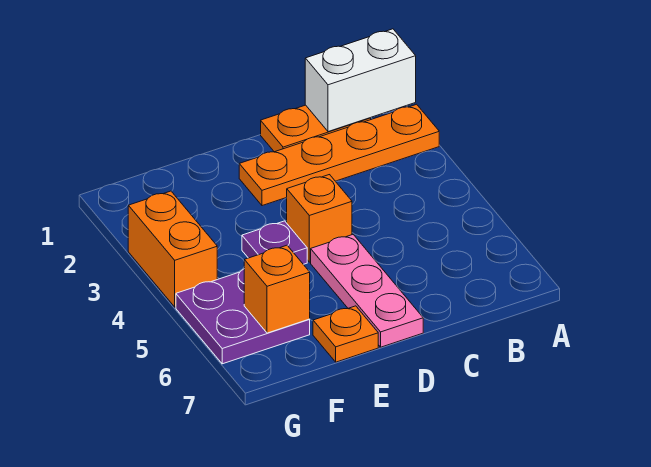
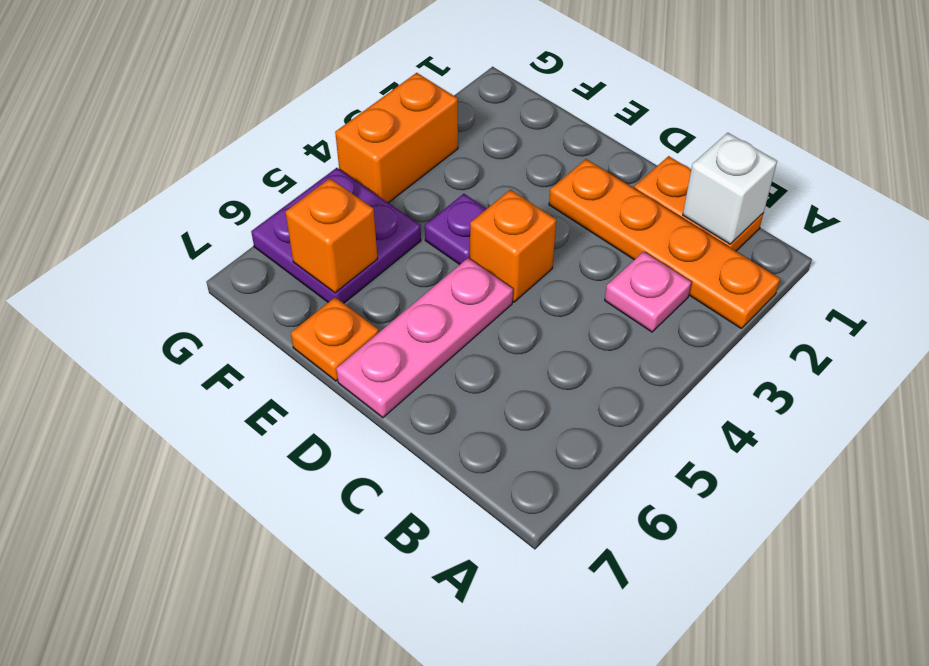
white brick A1:B1 level 2 -> white brick B1 level 2
none -> pink plate B3 level 1

